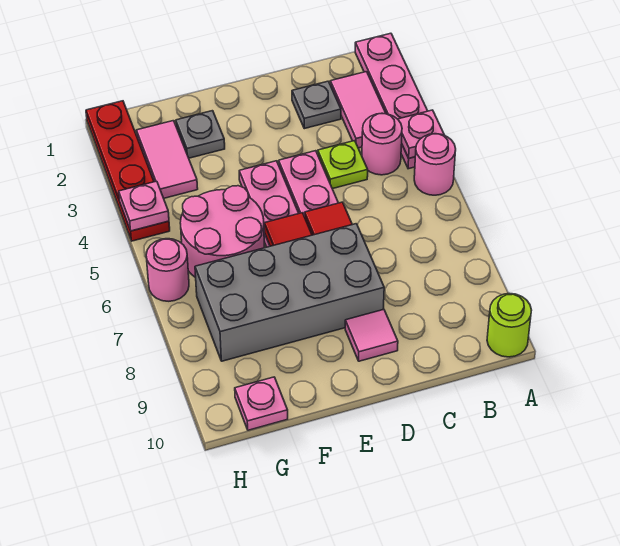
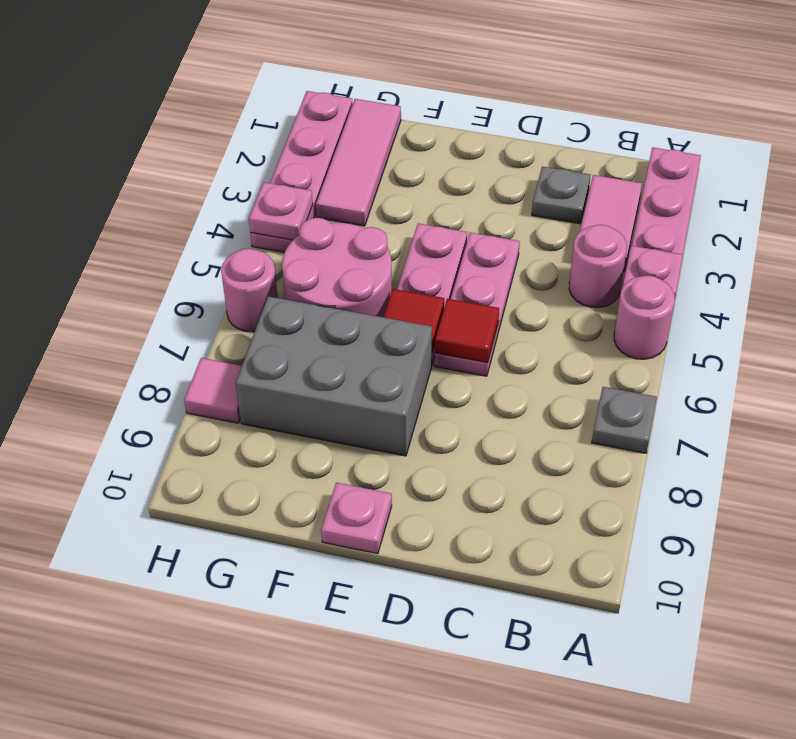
lime round brick A10 level 1 -> none
lime plate C4 level 1 -> none
grey brick D7:G8 level 1 -> grey brick E7:G8 level 1
pink tile D9 level 1 -> pink tile H8 level 1
grey plate F2 level 1 -> grey plate A7 level 1
pink tile G2:G3 level 1 -> pink tile G1:G3 level 1
pink plate G10 level 1 -> pink plate E10 level 1
red plate H1:H4 level 1 -> pink plate H1:H4 level 1

